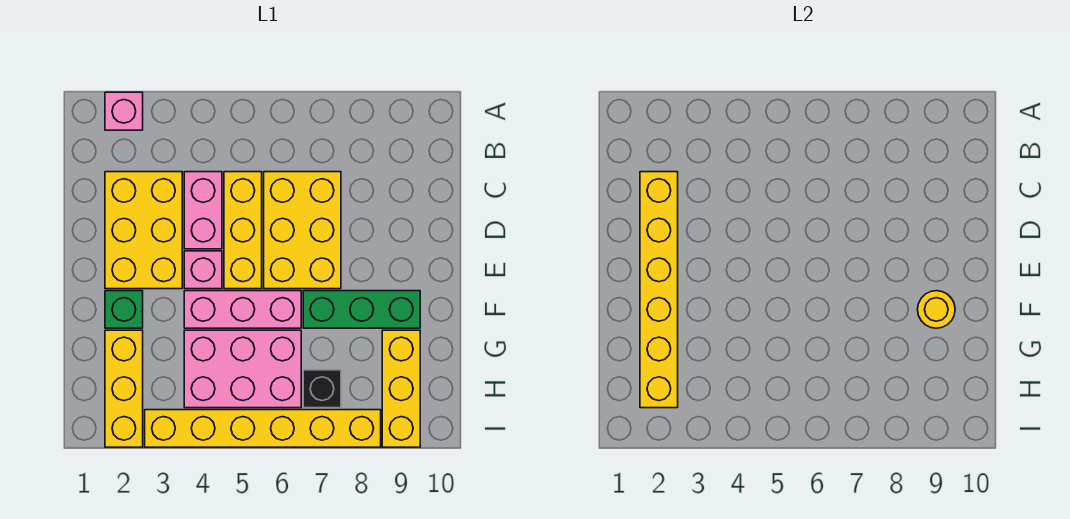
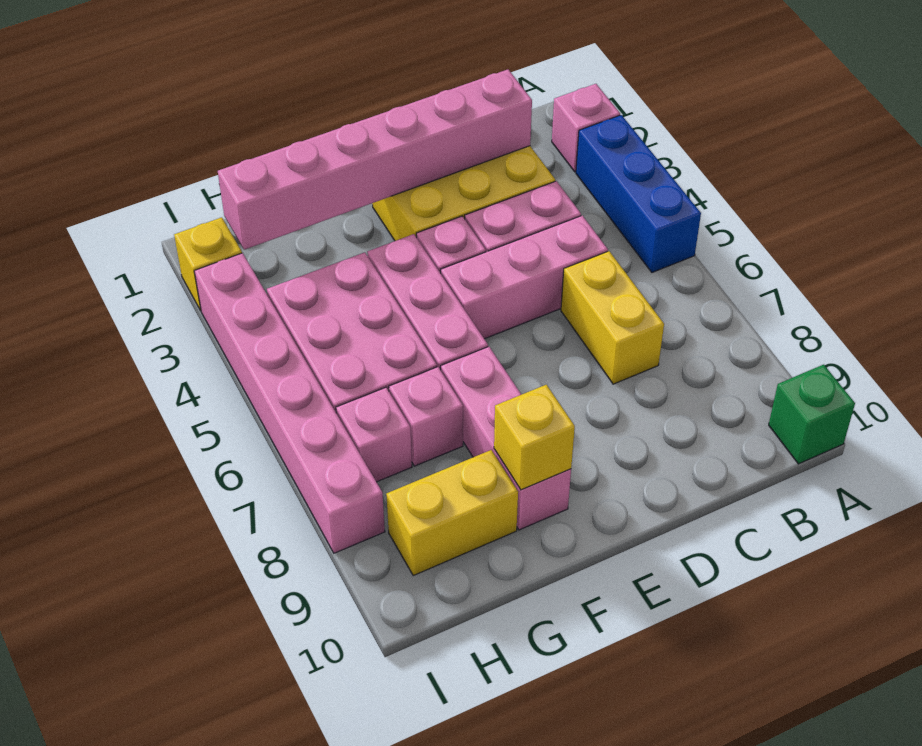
none -> blue brick A3:A5 level 1
yellow brick C2:H2 level 2 -> pink brick C2:H2 level 2
yellow brick C5:E5 level 1 -> pink brick C5:E5 level 1
yellow brick C6:E7 level 1 -> yellow brick C6:C7 level 1
green brick F2 level 1 -> green brick A10 level 1
green brick F7:F9 level 1 -> pink brick F7:F9 level 1
yellow round brick F9 level 2 -> yellow brick F9 level 2
yellow brick G2:I2 level 1 -> yellow brick I2 level 1
none -> pink brick G7 level 1
yellow brick G9:I9 level 1 -> yellow brick G9:H9 level 1
black brick H7 level 1 -> pink brick H7 level 1
yellow brick I3:I8 level 1 -> pink brick I3:I8 level 1

